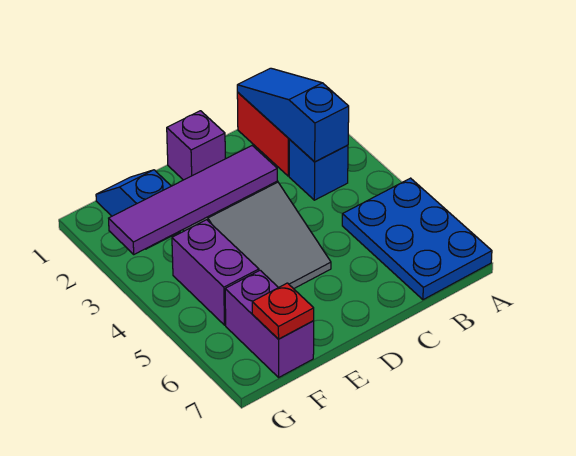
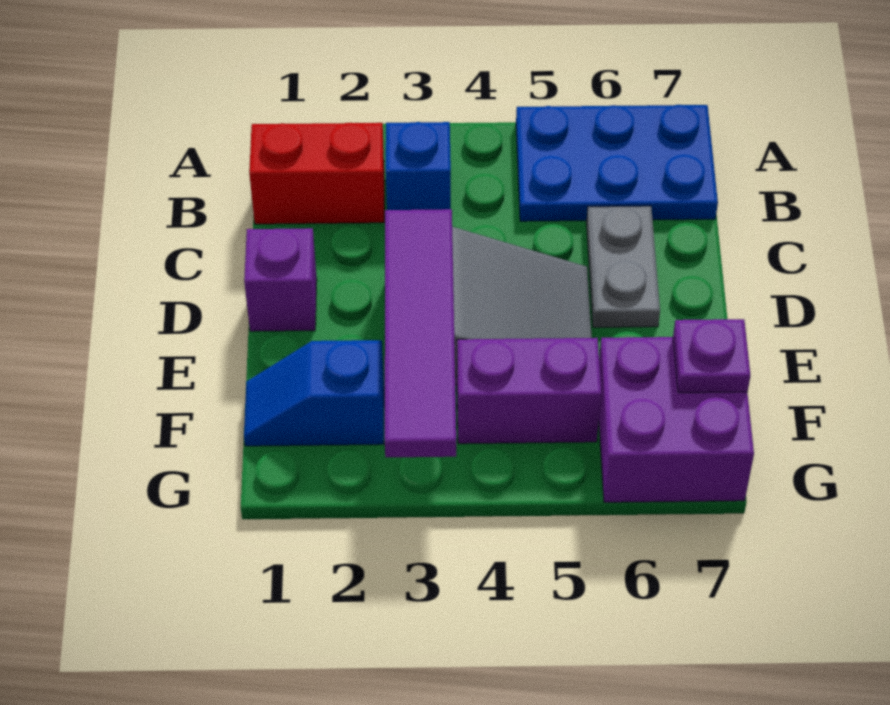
blue slope B1:B3 level 2 top 3 -> none
none -> grey plate C6:D6 level 1
purple brick F6:F7 level 1 -> purple brick F6:G7 level 1
red plate F7 level 2 -> purple plate F7 level 2

